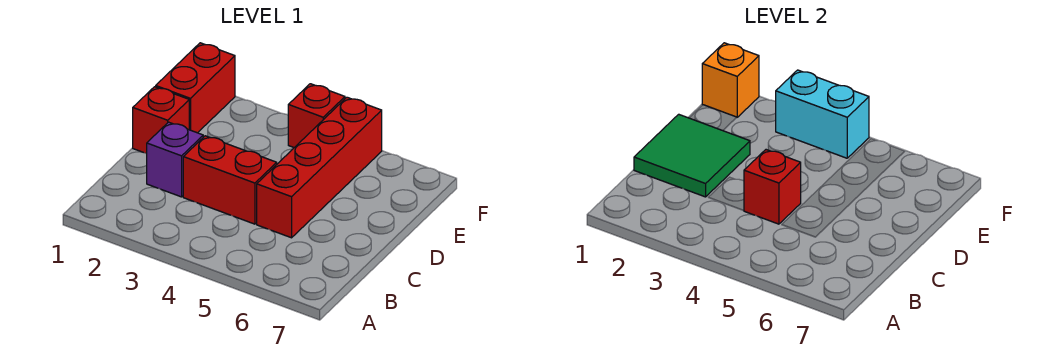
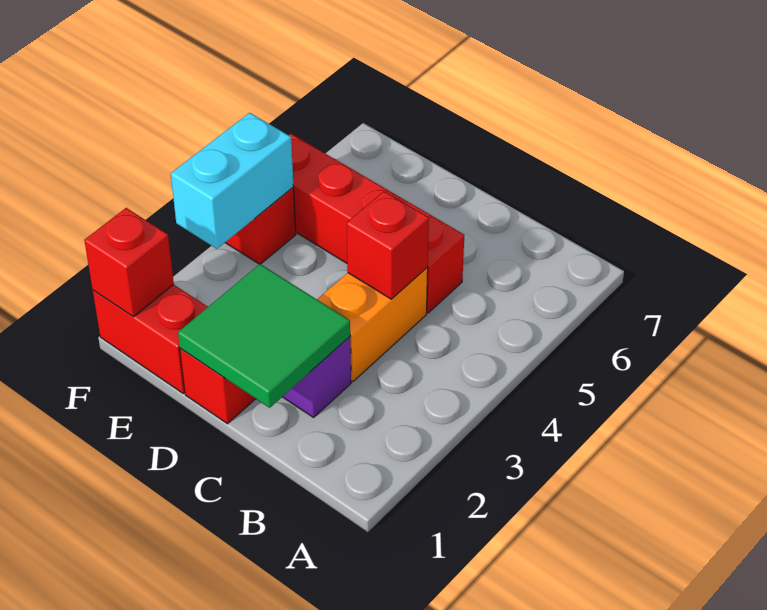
red brick C3:C4 level 1 -> orange brick C3:C4 level 1
orange brick F1 level 2 -> red brick F1 level 2

